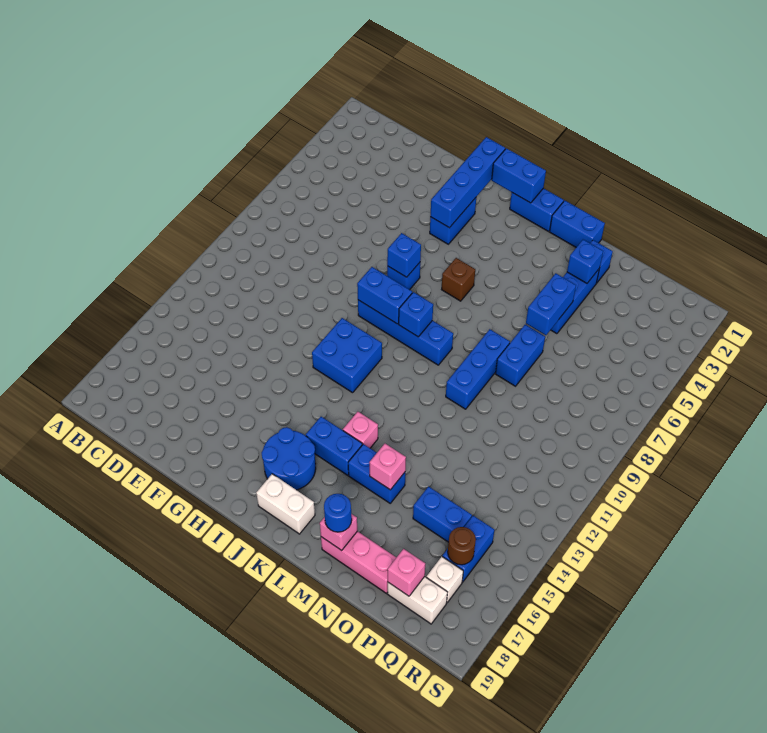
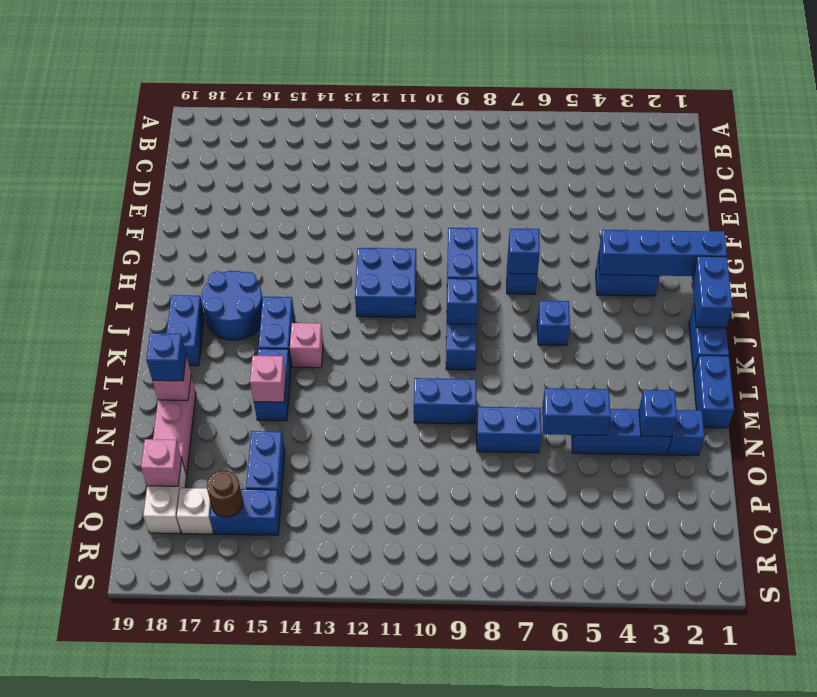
brown brick J6 level 1 -> blue brick J6 level 1
white brick J18:K18 level 1 -> blue brick J18:K18 level 1
blue brick M8:M10 level 1 -> blue brick M9:M10 level 1
blue round brick M18 level 3 -> blue brick M18 level 3

